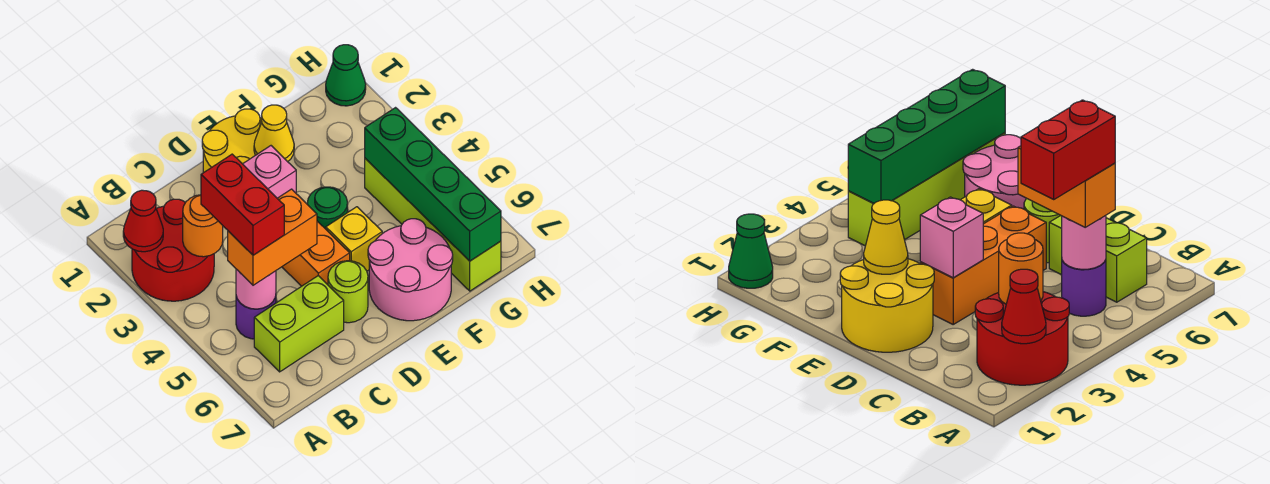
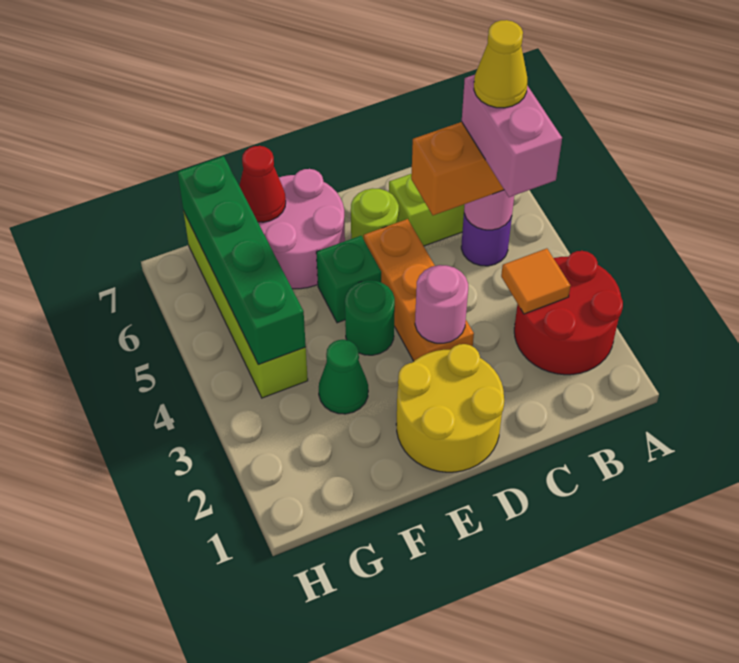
red cone A2 level 2 -> red cone F7 level 2
orange round brick B3 level 2 -> orange tile B3 level 2
red brick B4:B5 level 4 -> pink brick B4:B5 level 4
pink brick D3 level 2 -> pink round brick D3 level 2
yellow cone E2 level 2 -> yellow cone B5 level 5
yellow brick E5 level 1 -> green brick E5 level 1
green cone H1 level 1 -> green cone F3 level 1

